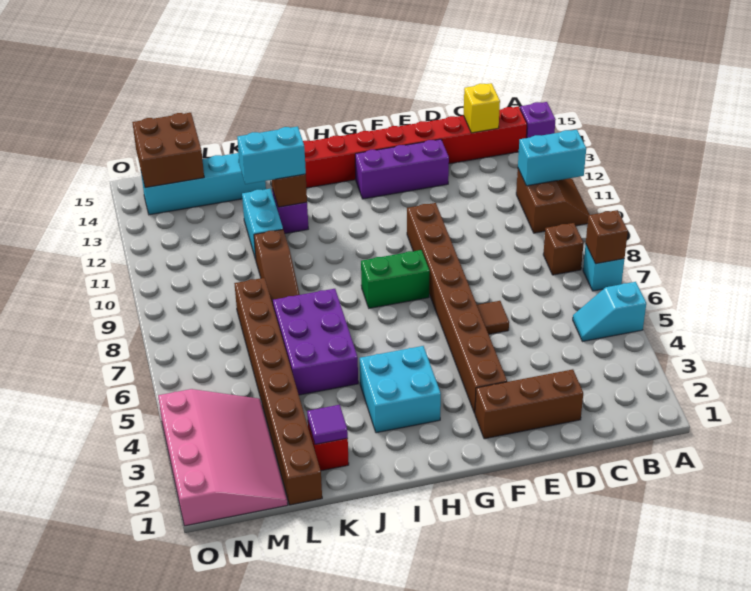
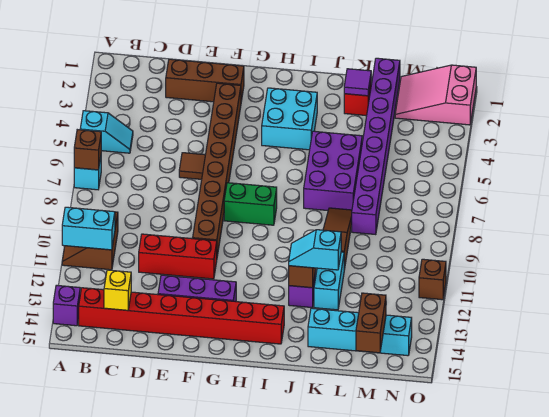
brown brick B8 level 1 -> brown brick O11 level 1
none -> red brick D11:F11 level 1
cyan brick J12:K12 level 3 -> cyan slope J12:K12 level 3 top K
brown brick L1:L8 level 1 -> purple brick L1:L8 level 1
pink slope M1:O4 level 1 top O -> pink slope M1:O2 level 1 top O
brown brick M14:N15 level 2 -> brown brick M14:M15 level 2

